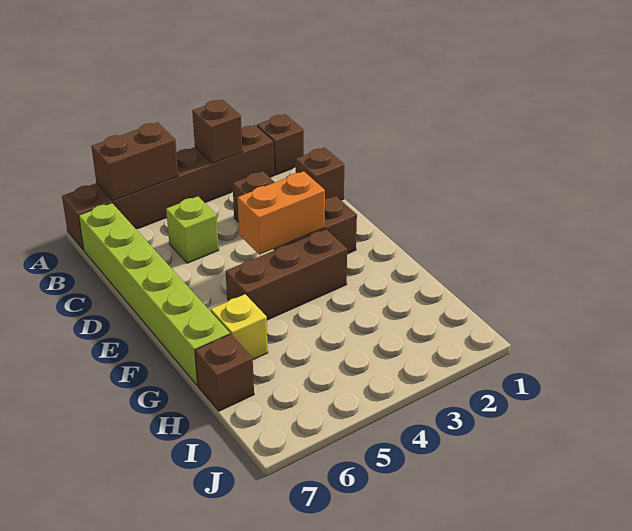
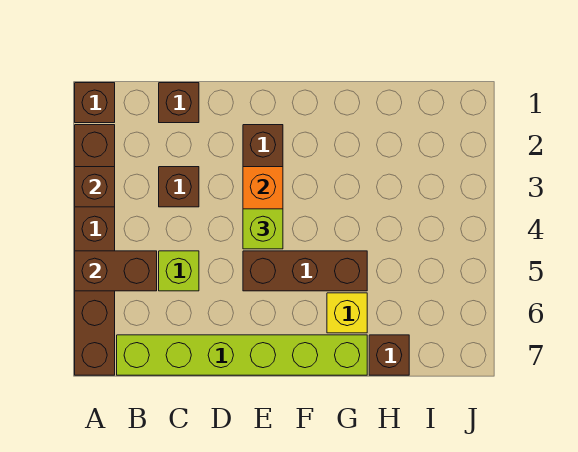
brown brick A5:A6 level 2 -> brown brick A5:B5 level 2
none -> lime brick E4 level 3
brown brick F3:F5 level 1 -> brown brick E5:G5 level 1

